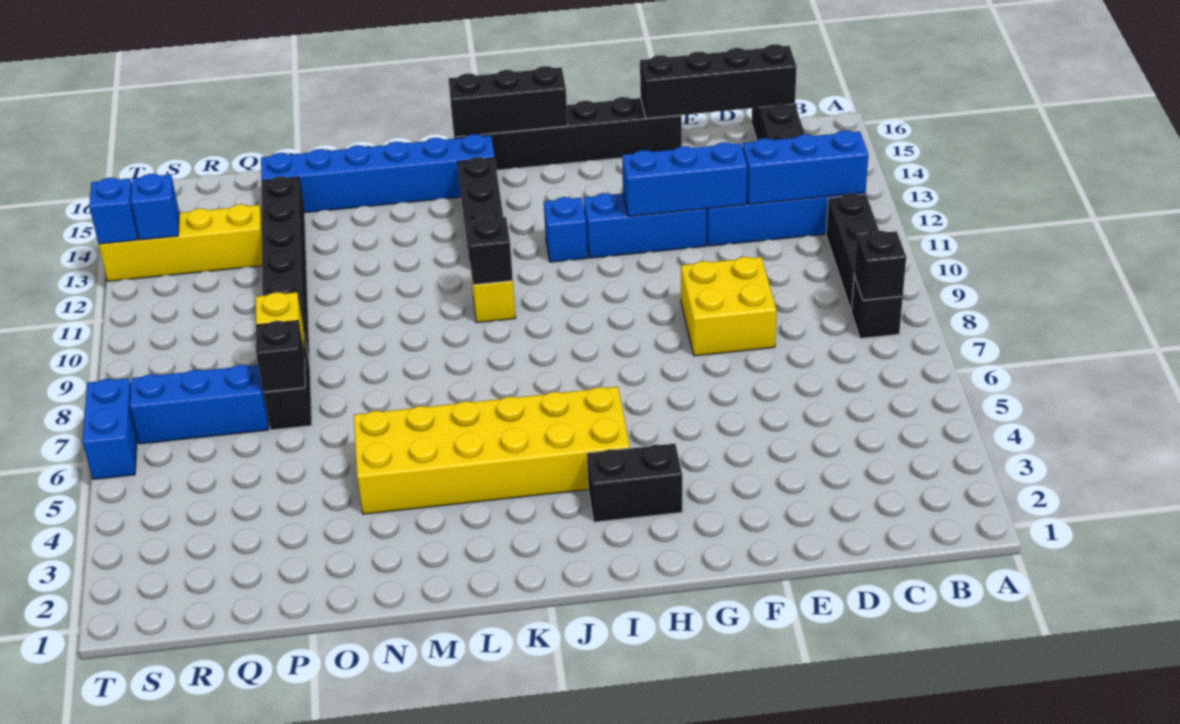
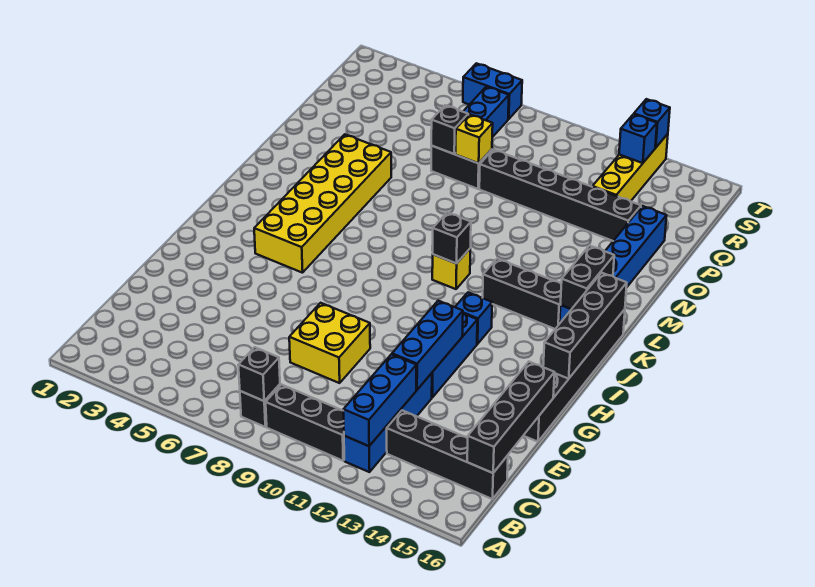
black brick H3:I3 level 1 -> black brick K15:L15 level 2
black brick I16:K16 level 2 -> black brick H16:K16 level 2

